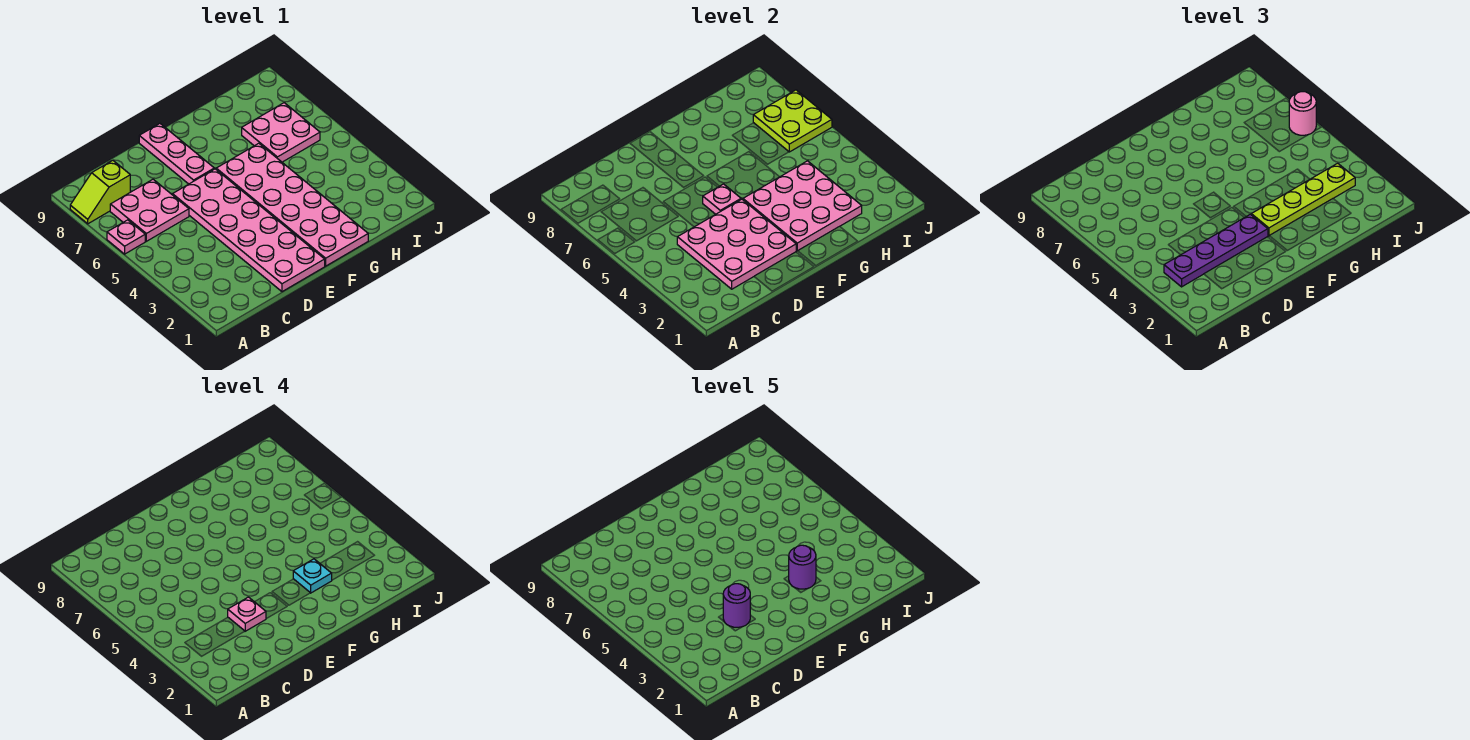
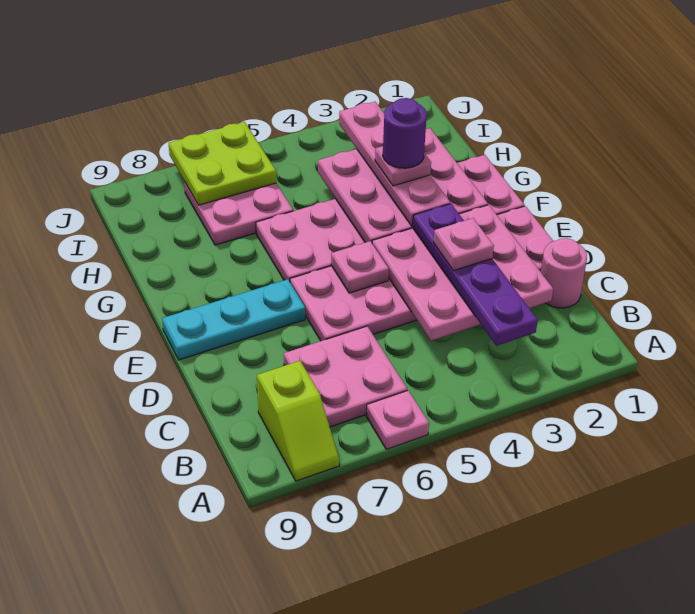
purple round brick D3 level 5 -> none
pink plate E7:E9 level 1 -> cyan plate E7:E9 level 1
lime plate F3:I3 level 3 -> pink plate F3:I3 level 3
cyan plate G3 level 4 -> pink plate G3 level 4
pink round brick J6 level 3 -> pink round brick C1 level 1

